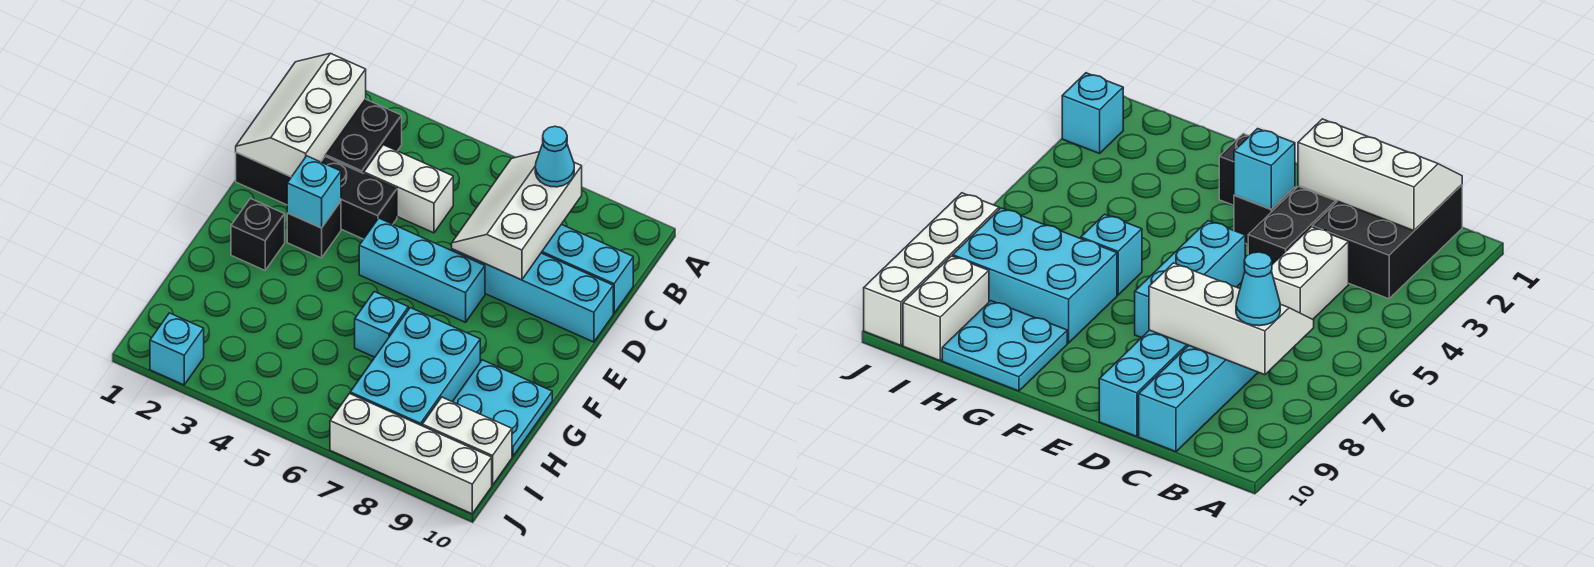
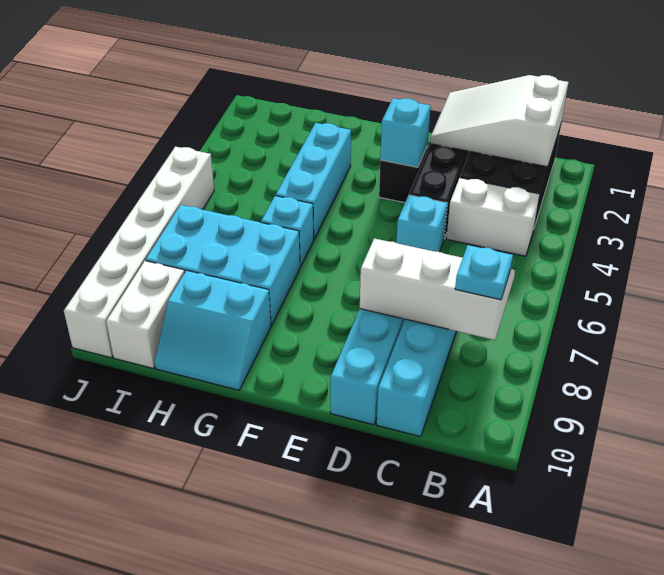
white slope B1:D2 level 2 top 2 -> white slope B1:D2 level 2 top B
cyan cone B8 level 3 -> cyan plate B8 level 3
white brick C4:C5 level 1 -> white brick B4:C4 level 1
cyan brick E5:E7 level 1 -> cyan brick G3:G5 level 1
black brick F2 level 1 -> none
cyan plate G9:H10 level 1 -> cyan slope G9:H10 level 1 top 9
cyan brick J2 level 1 -> cyan brick D5 level 1
white brick J7:J10 level 1 -> white brick J5:J10 level 1

